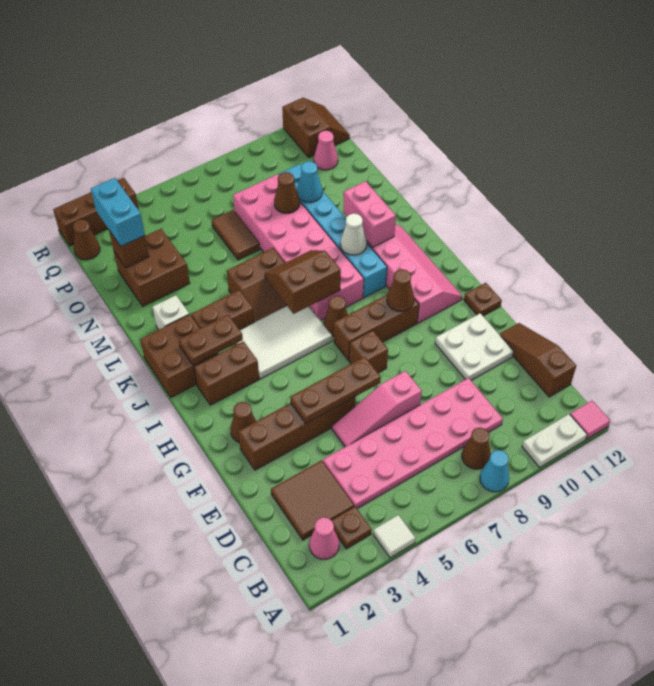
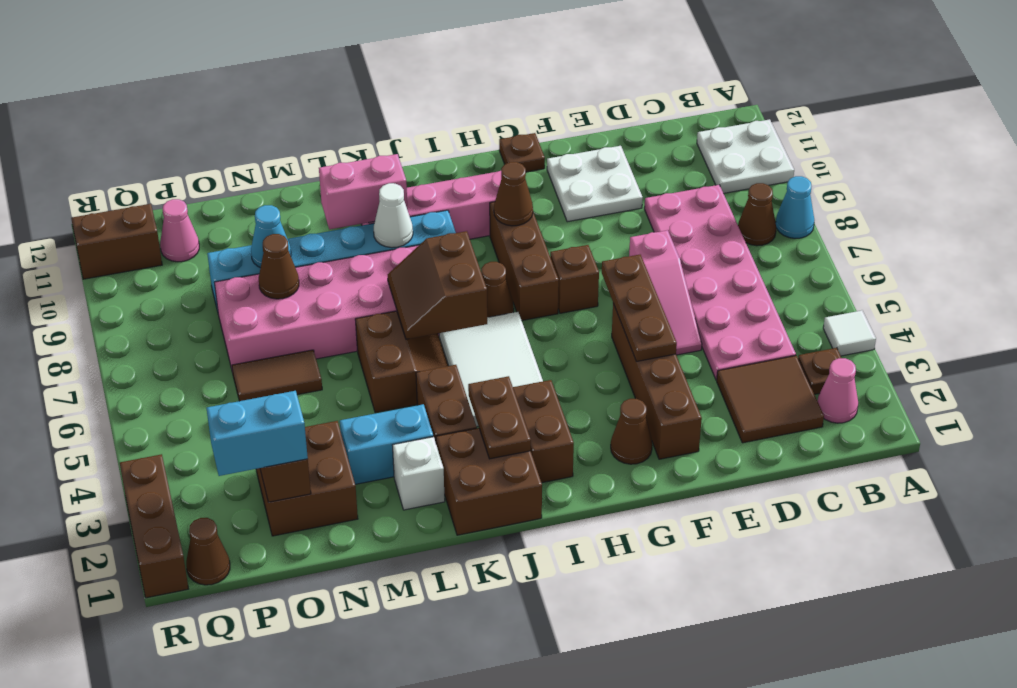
white plate A10:A11 level 1 -> white plate A10:B11 level 1
pink tile A12 level 1 -> none
brown slope C12:E12 level 1 top C -> none
none -> cyan brick L3:M3 level 1

